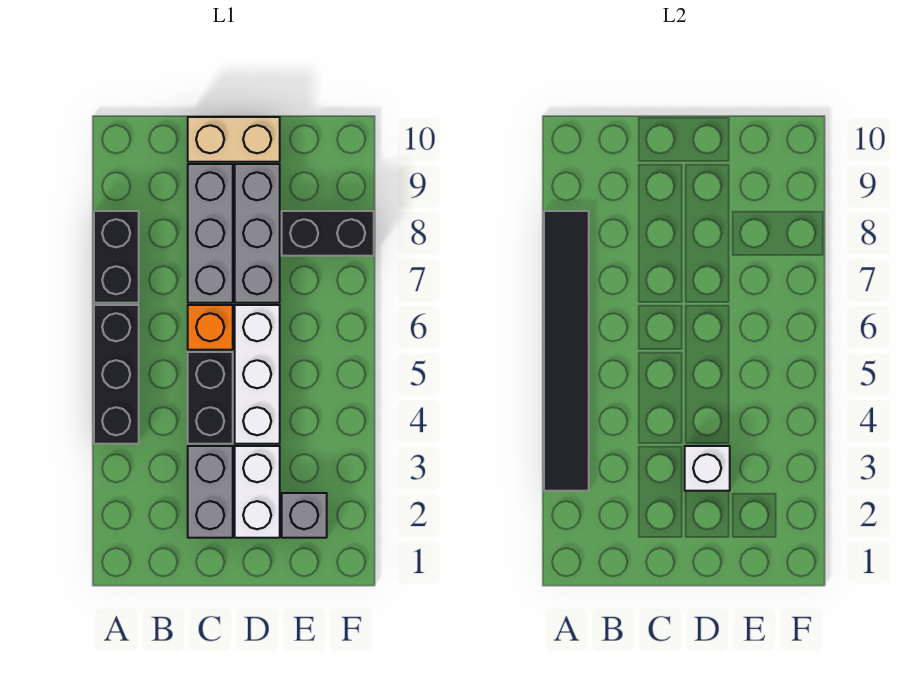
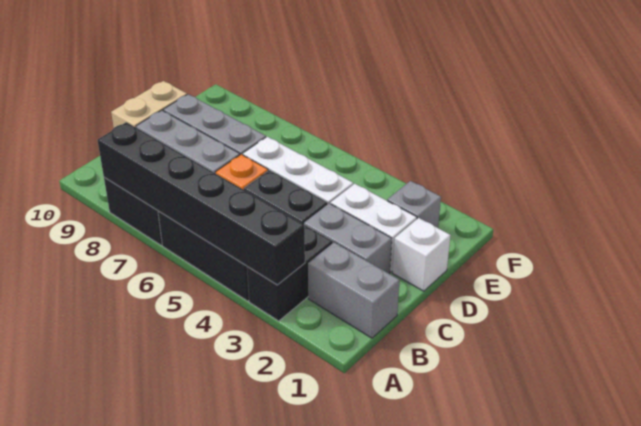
black tile A3:A8 level 2 -> black brick A3:A8 level 2
none -> grey brick B1:B2 level 1
white brick D3 level 2 -> white brick D1 level 1
black brick E8:F8 level 1 -> black brick A3:B3 level 1

